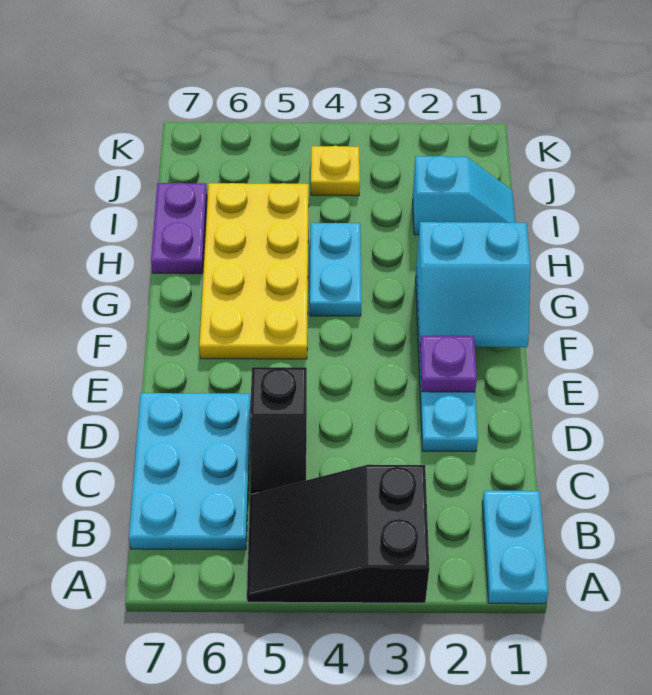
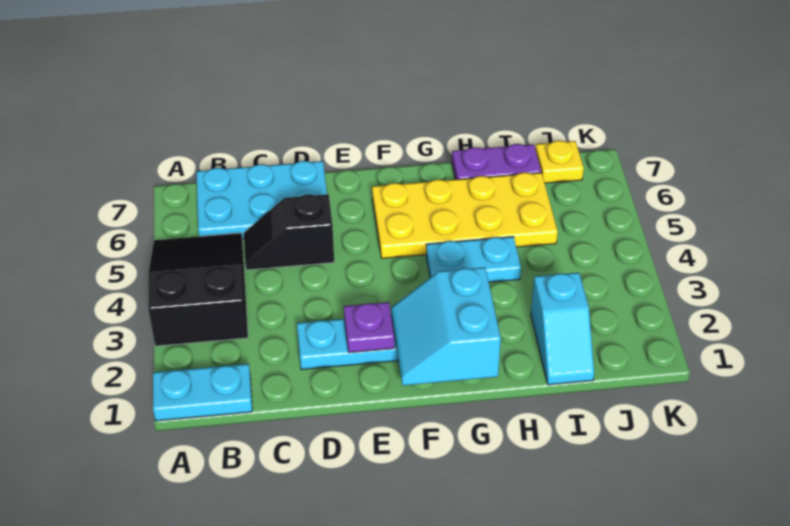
yellow plate J4 level 1 -> yellow plate J7 level 1

